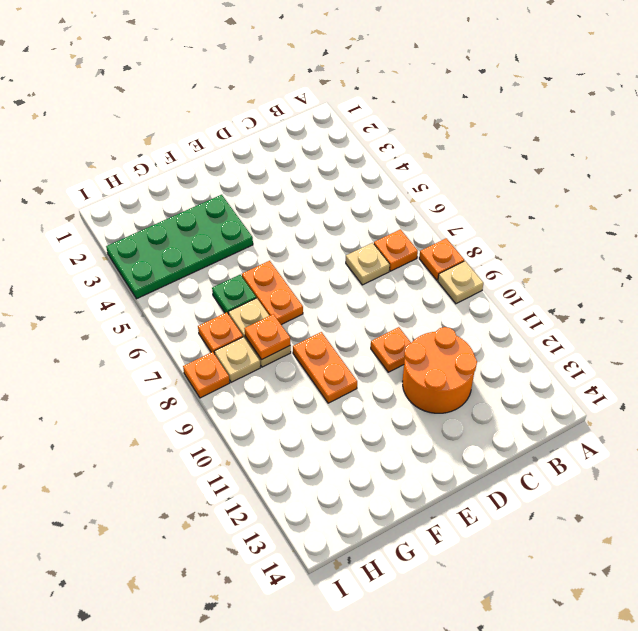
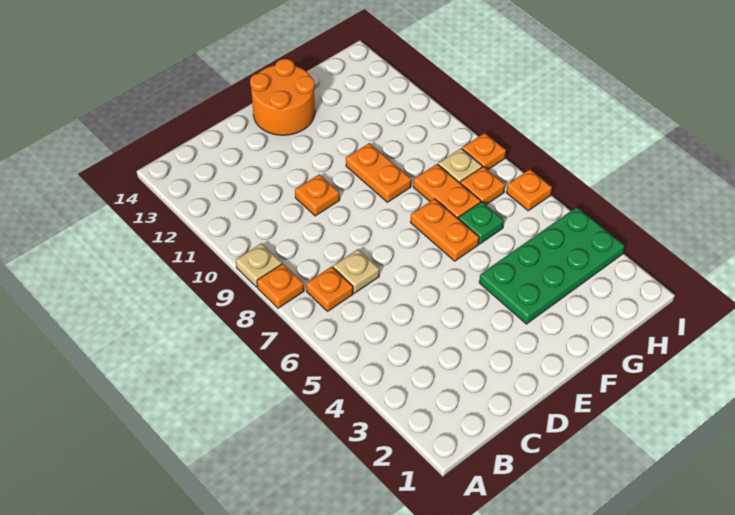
orange round brick C11:D12 level 1 -> orange round brick E13:F14 level 1
tan plate G7:G8 level 1 -> orange plate G7:G8 level 1
orange plate G8 level 2 -> orange plate I6 level 1

